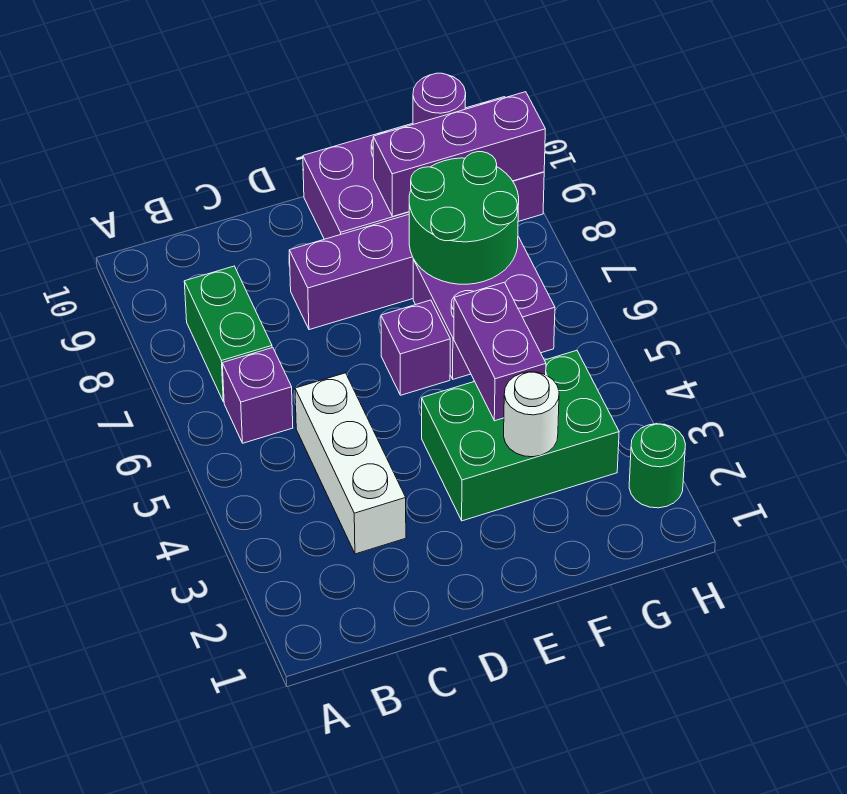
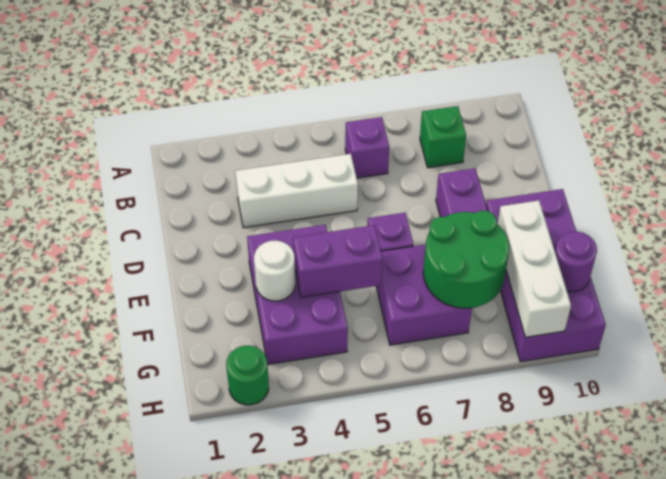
green brick B7:B8 level 1 -> green brick B8 level 1
green brick E3:G4 level 1 -> purple brick E3:G4 level 1
purple brick F9:H9 level 2 -> white brick F9:H9 level 2

